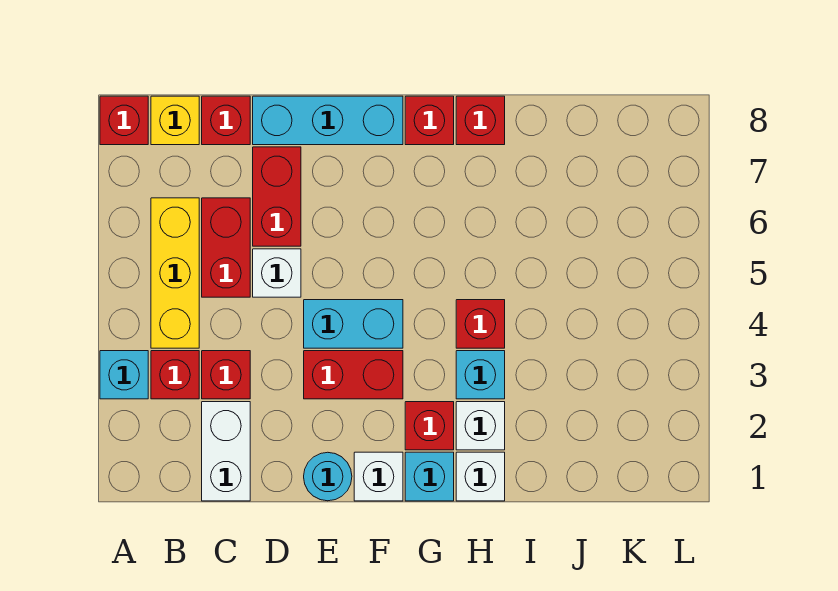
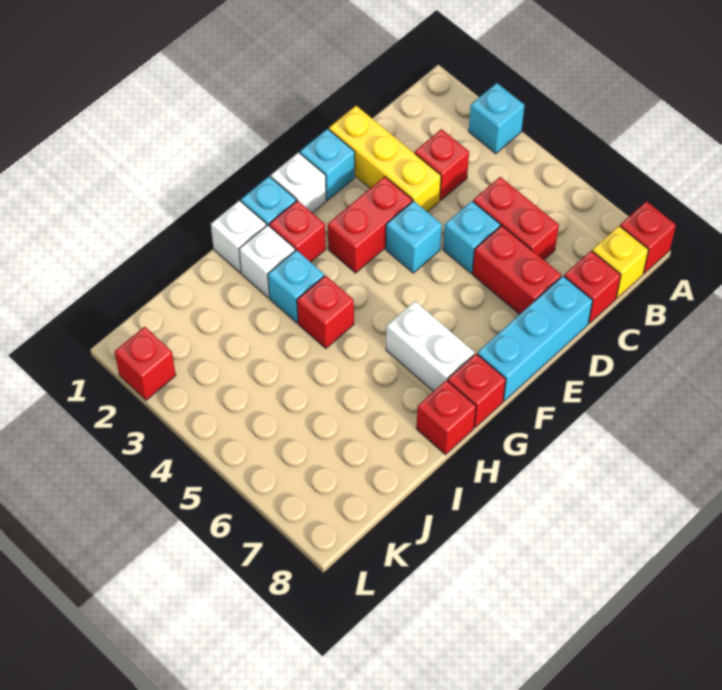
red brick B3 level 1 -> red brick L2 level 1
yellow brick B4:B6 level 1 -> yellow brick D1:D3 level 1
white brick C1:C2 level 1 -> white brick G6:G7 level 1
white brick D5 level 1 -> cyan brick D5 level 1
cyan round brick E1 level 1 -> cyan brick E1 level 1
cyan brick E4:F4 level 1 -> cyan brick E4 level 1

